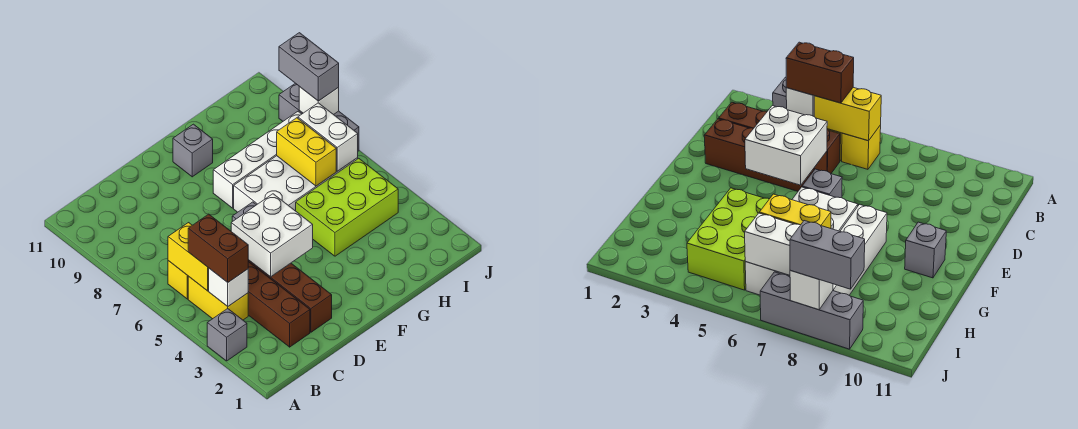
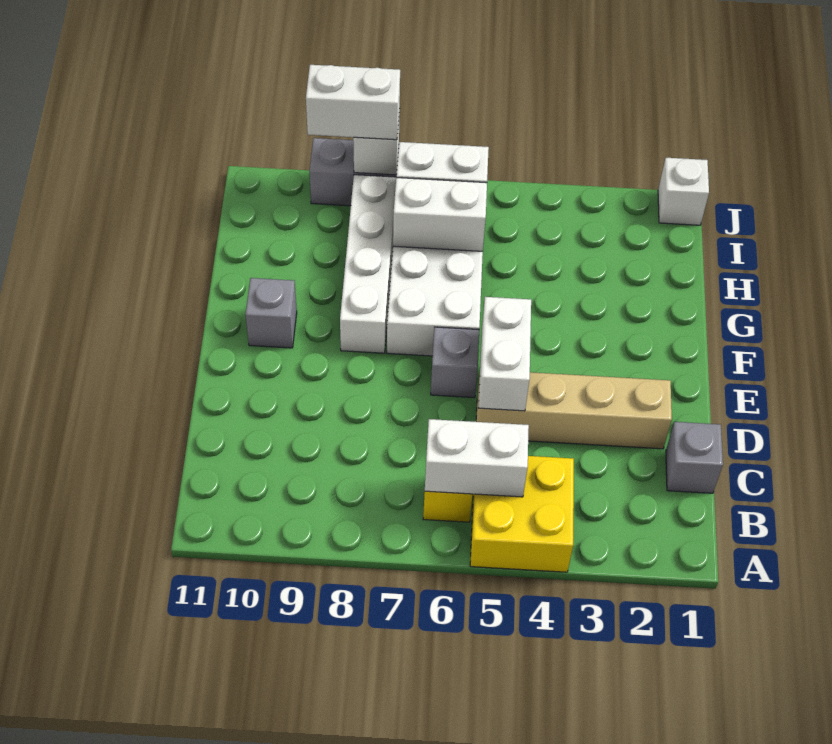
grey brick A3 level 1 -> grey brick C1 level 1
yellow brick B4:B5 level 1 -> yellow brick A4:B5 level 1
white brick B4 level 2 -> white brick J1 level 1
brown brick B4:B5 level 3 -> none
yellow brick B5:B6 level 2 -> white brick B5:B6 level 2
brown brick C2:C5 level 1 -> none
brown brick D2:D5 level 1 -> tan brick D2:D5 level 1
white brick D4:E5 level 2 -> white brick D5:E5 level 2
lime brick G4:I5 level 1 -> none
yellow brick H6:H7 level 2 -> white brick H6:H7 level 2
grey brick J8:J9 level 3 -> white brick J8:J9 level 3

